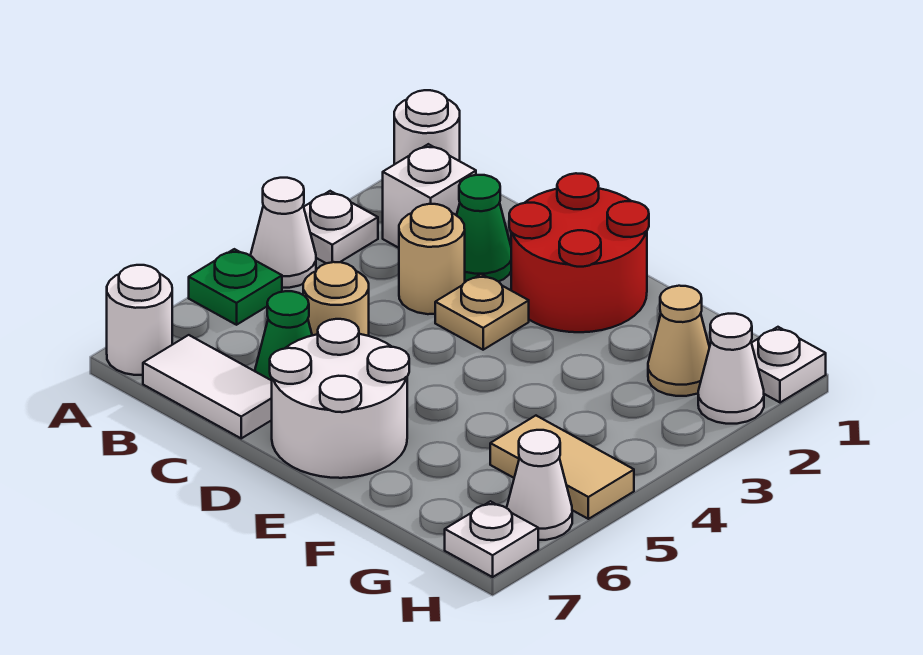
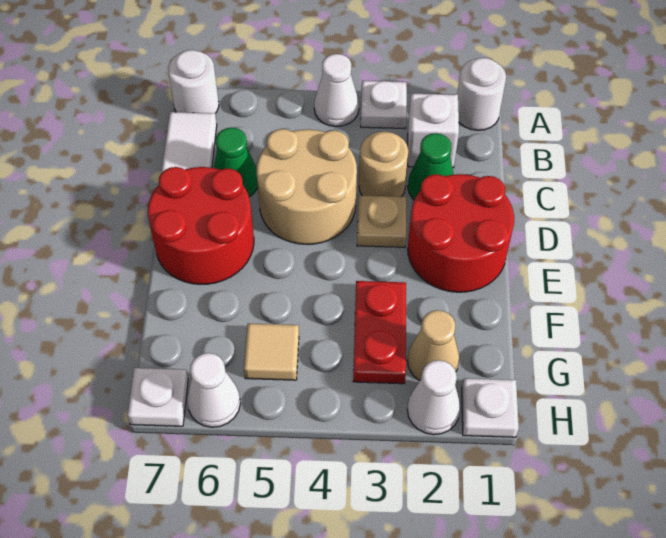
green plate A5 level 1 -> none
tan round brick C5 level 1 -> tan round brick C4:D5 level 1
white round brick D6:E7 level 1 -> red round brick D6:E7 level 1
none -> red plate F3:G3 level 1
tan tile G5:H5 level 1 -> tan tile G5 level 1

